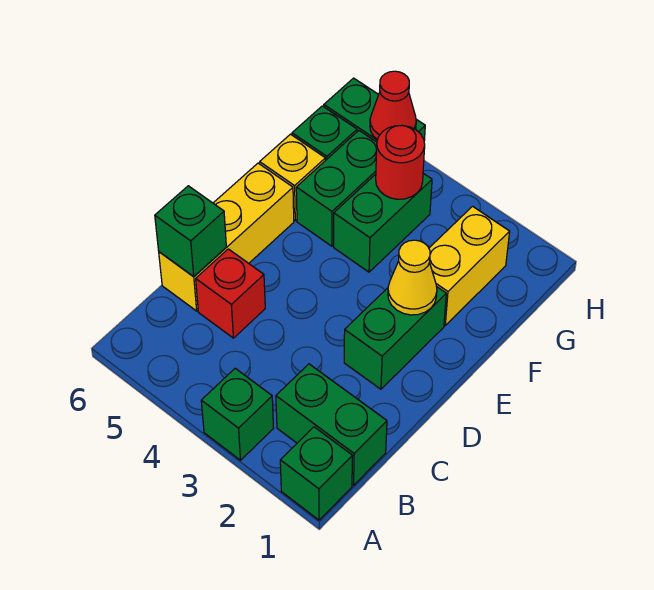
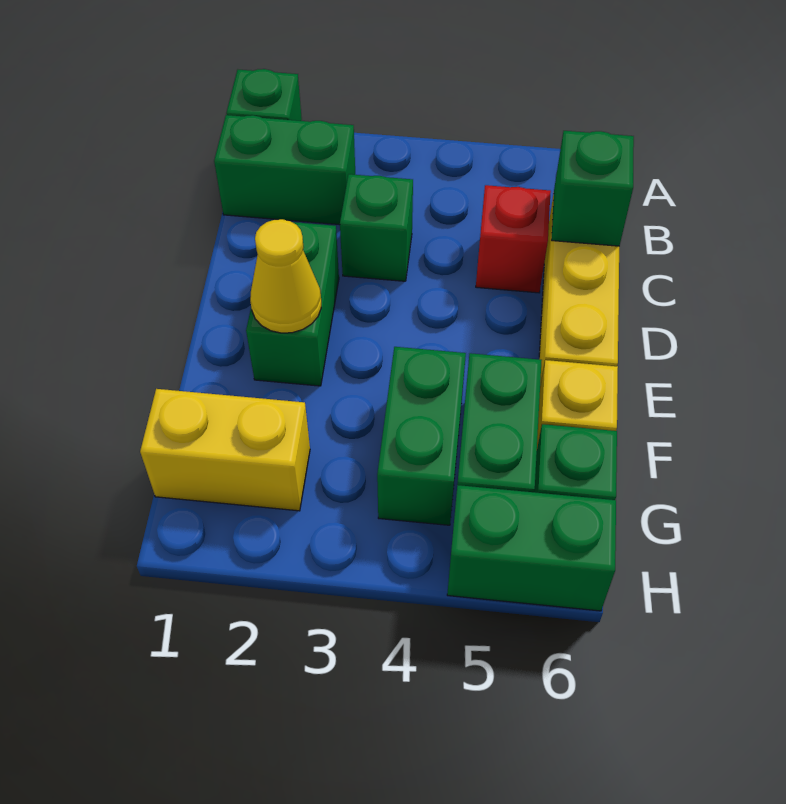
green brick A3 level 1 -> green brick C3 level 1
yellow brick F2:G2 level 1 -> yellow brick G1:G2 level 1
red round brick G4 level 2 -> none
red cone H5 level 2 -> none

